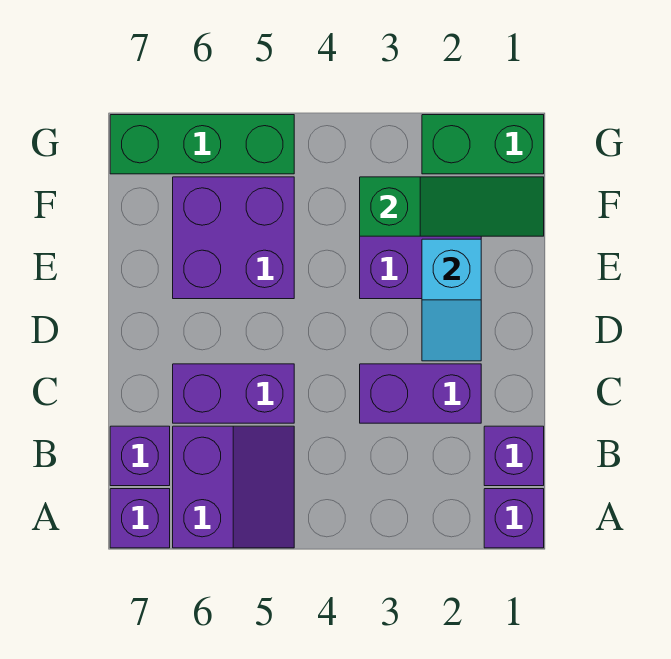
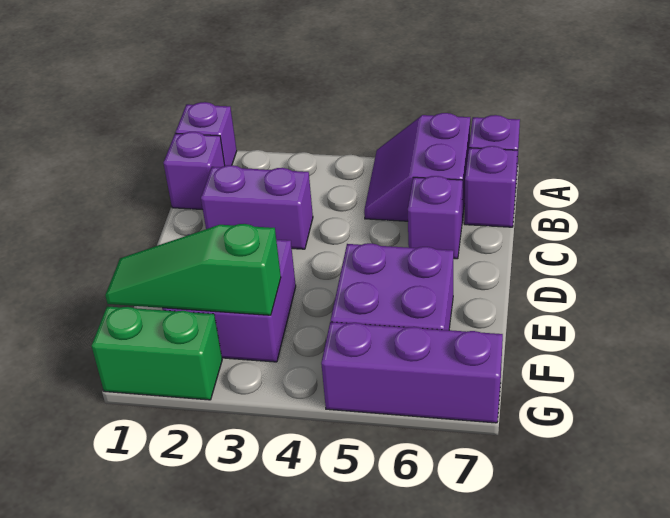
purple brick C5:C6 level 1 -> purple brick C6 level 1
cyan slope D2:E2 level 2 top E -> none
green brick G5:G7 level 1 -> purple brick G5:G7 level 1

